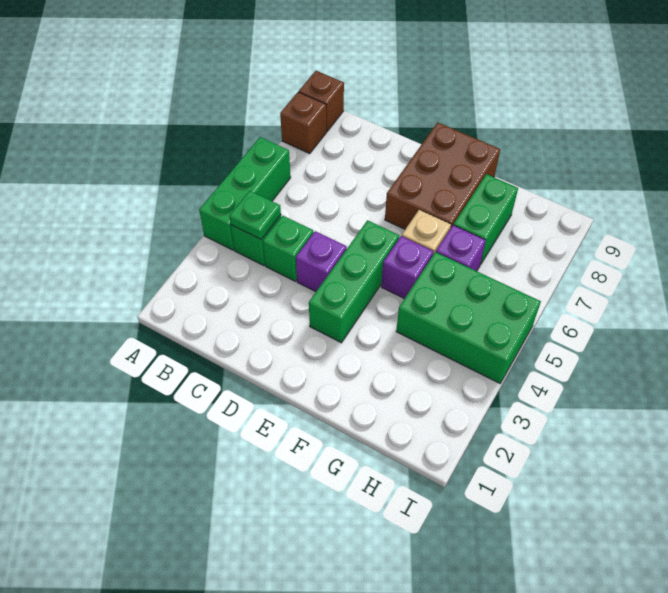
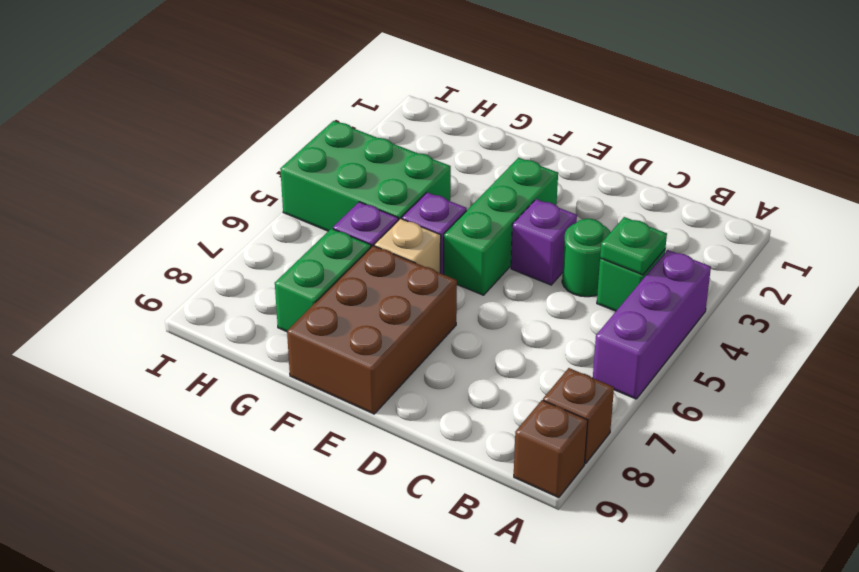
green brick A4:A6 level 1 -> purple brick A4:A6 level 1
green brick C4 level 1 -> green round brick C4 level 1

